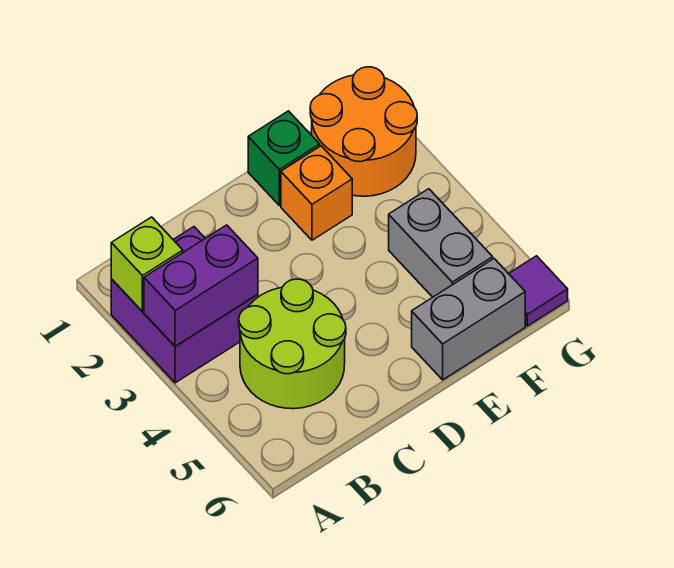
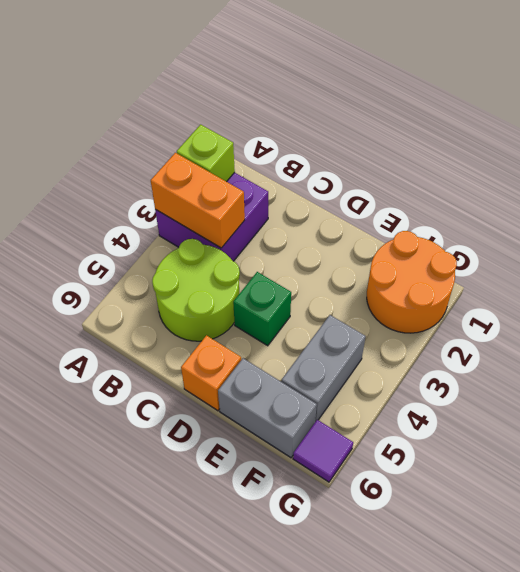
purple brick A3:B3 level 2 -> orange brick A3:B3 level 2
green brick E1 level 1 -> green brick D4 level 1
orange brick E2 level 1 -> orange brick D6 level 1

